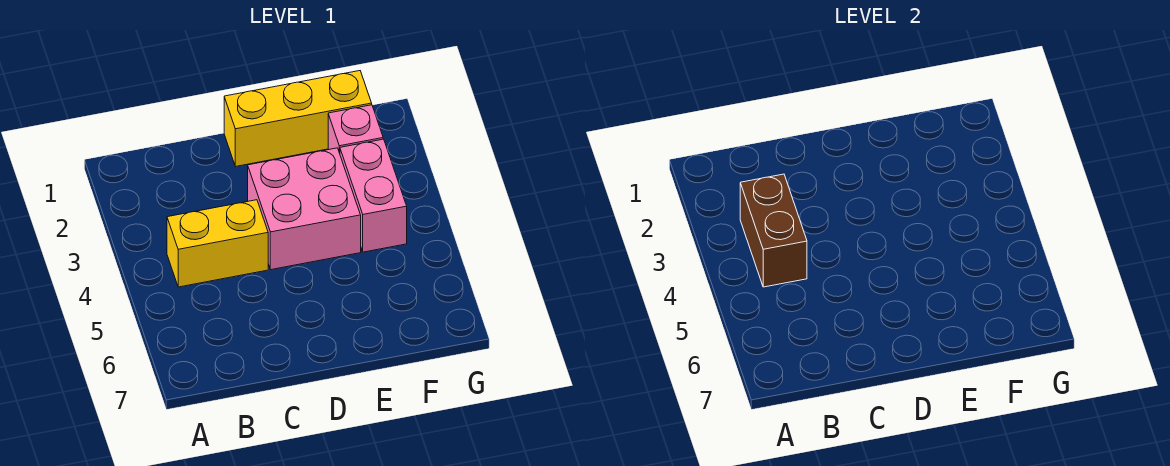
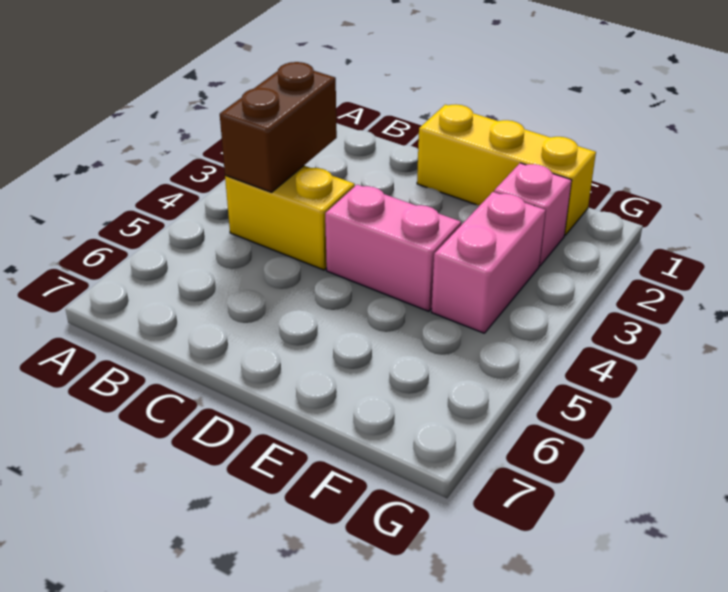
pink brick D3:E4 level 1 -> pink brick D4:E4 level 1

